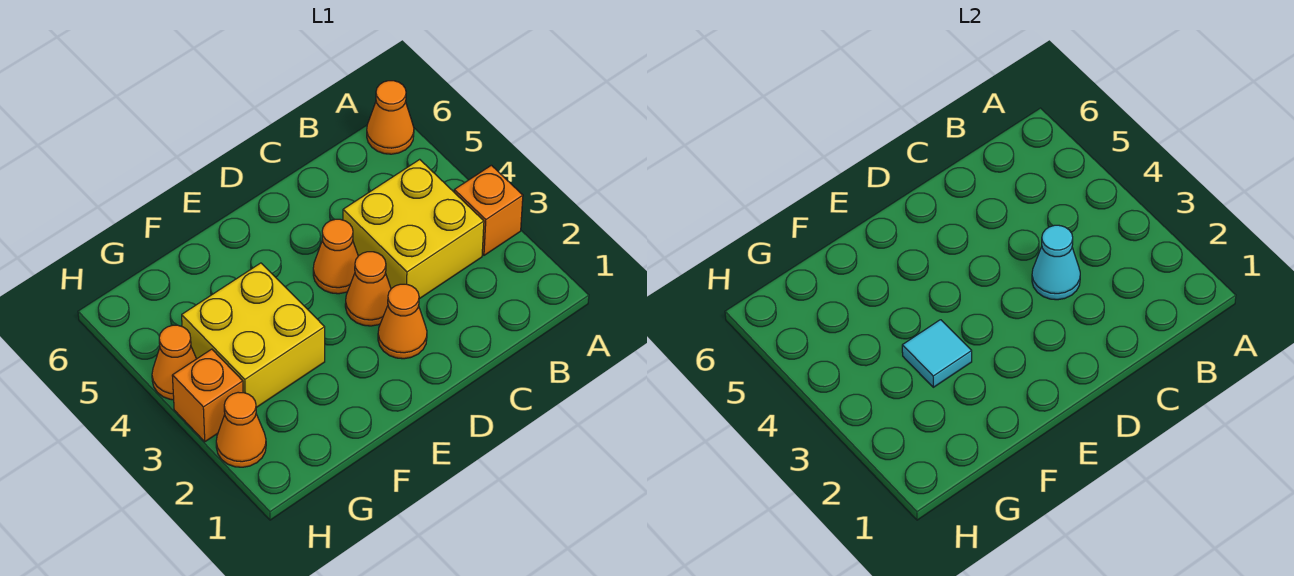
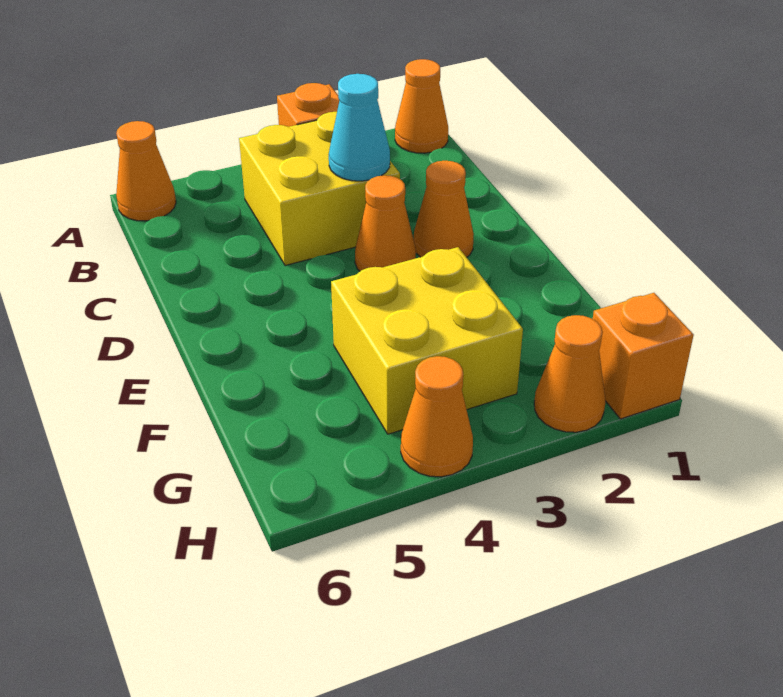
orange cone D4 level 1 -> orange cone A1 level 1
cyan tile F3 level 2 -> none
orange brick H3 level 1 -> orange brick H1 level 1

